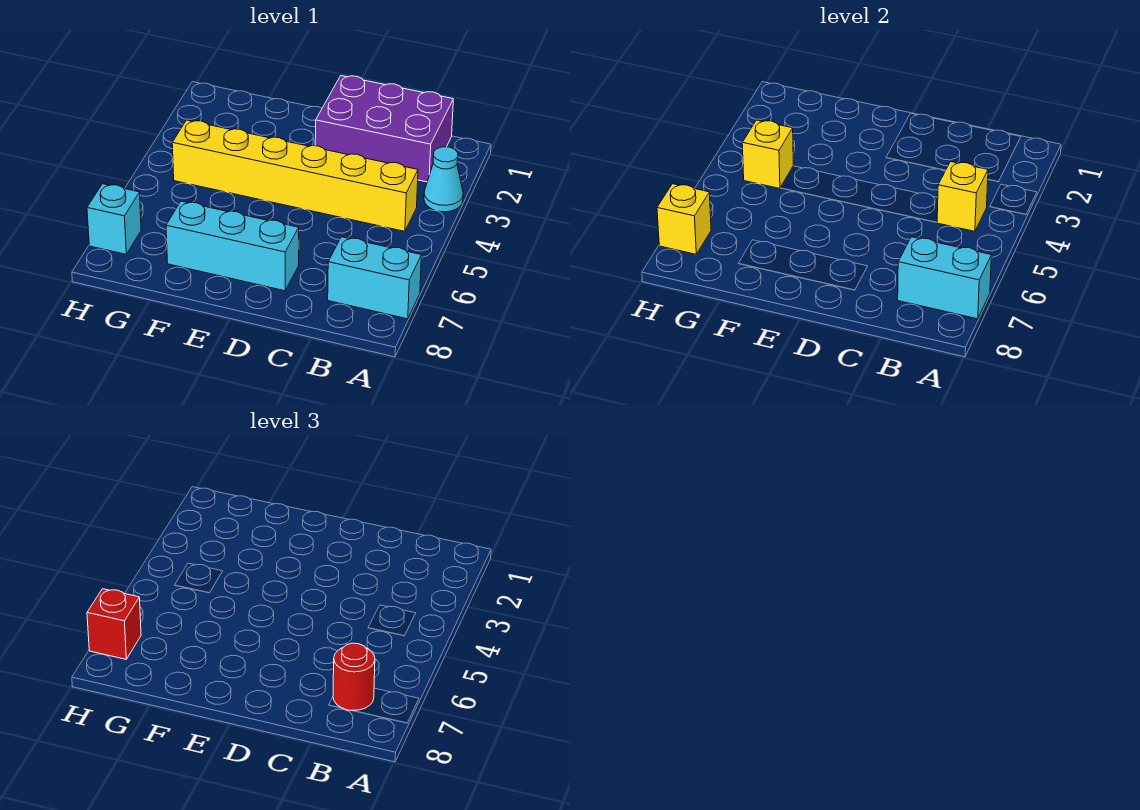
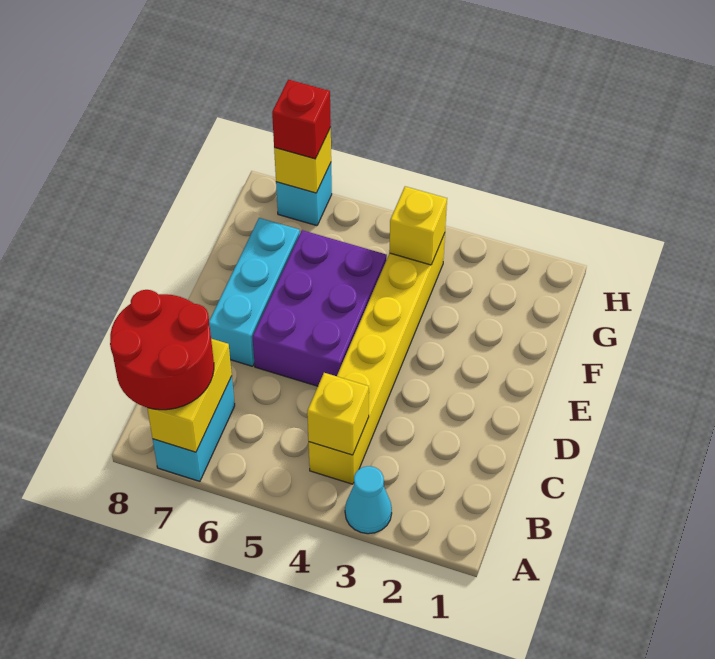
cyan brick A7:B7 level 2 -> yellow brick A7:B7 level 2
purple brick B1:D2 level 1 -> purple brick D5:F6 level 1
red round brick B7 level 3 -> red round brick A7:B8 level 3

